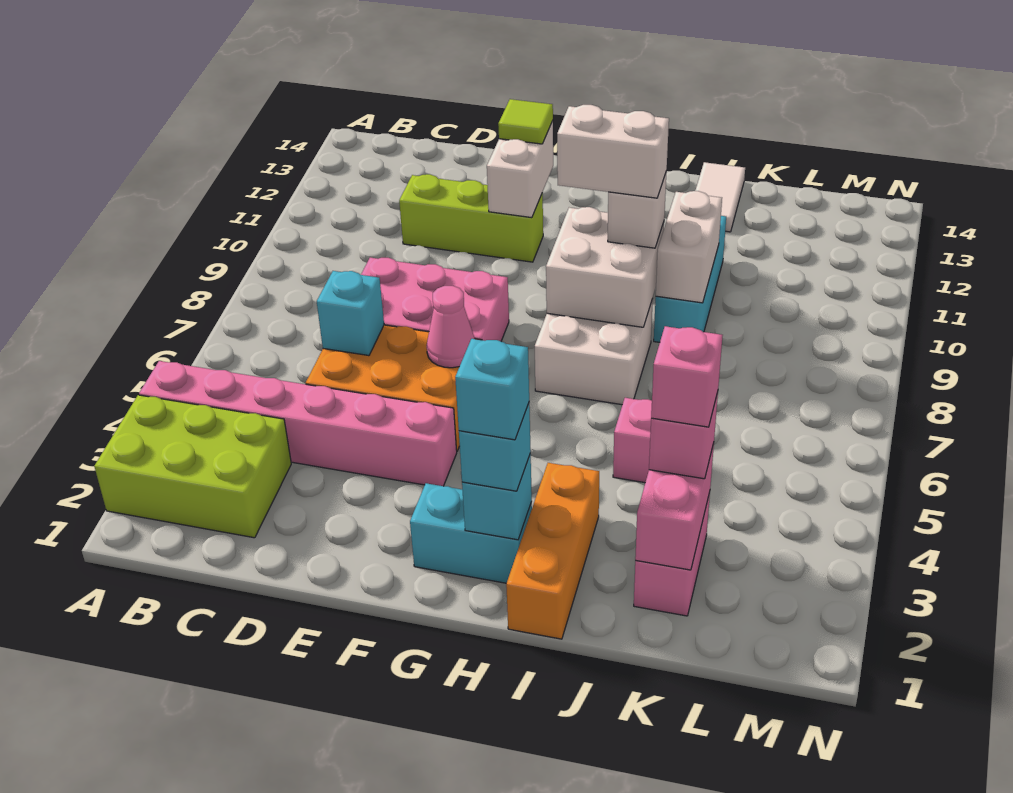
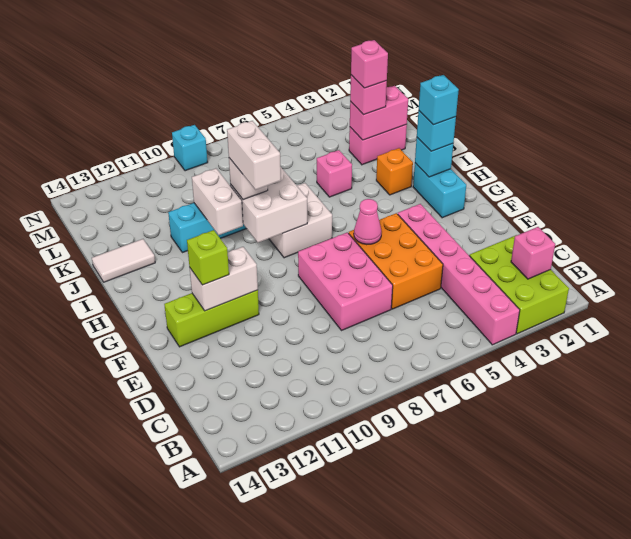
none -> pink brick B2 level 2
cyan brick D6 level 2 -> cyan brick N9 level 1
lime brick D11:F11 level 1 -> lime brick F11:F13 level 1
lime tile F12 level 3 -> lime brick F12 level 3
orange brick I1:I3 level 1 -> orange brick I3 level 1
white brick J9:J10 level 2 -> white brick I10:J10 level 2

